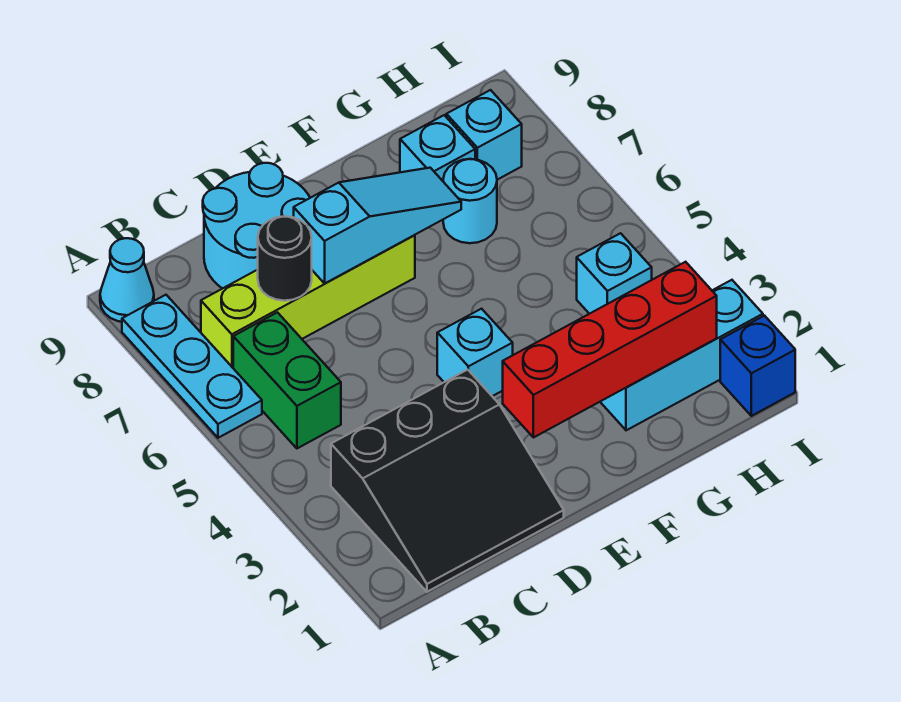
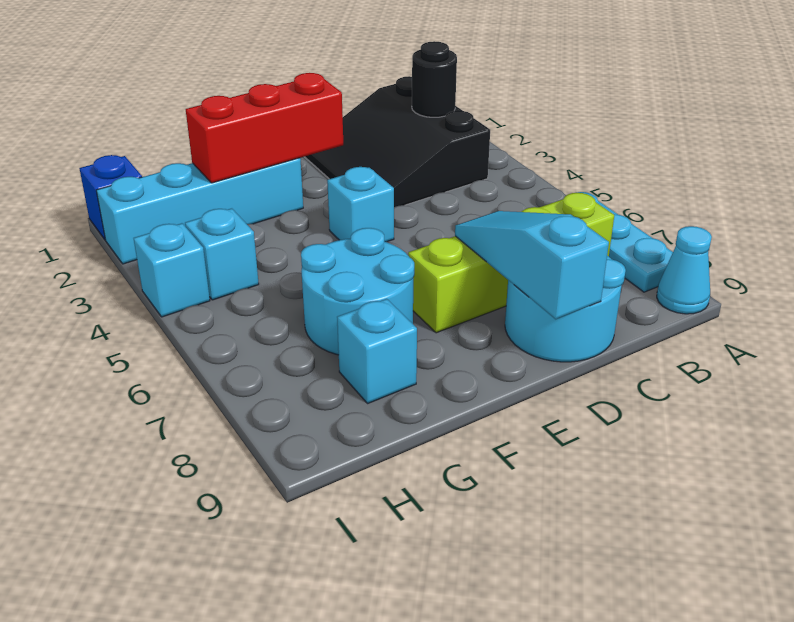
black slope B1:D3 level 1 top 3 -> black slope B1:D3 level 1 top B
green brick B5:B6 level 1 -> none
black round brick C7 level 2 -> black round brick B2 level 2
cyan slope D7:F7 level 2 top D -> cyan slope D7:D9 level 2 top 9
red brick E2:H2 level 2 -> red brick E2:G2 level 2
cyan brick G2:I2 level 1 -> cyan brick F2:I2 level 1
cyan round brick G7 level 1 -> cyan round brick F6:G7 level 1
cyan brick H8 level 1 -> cyan brick I4 level 1

